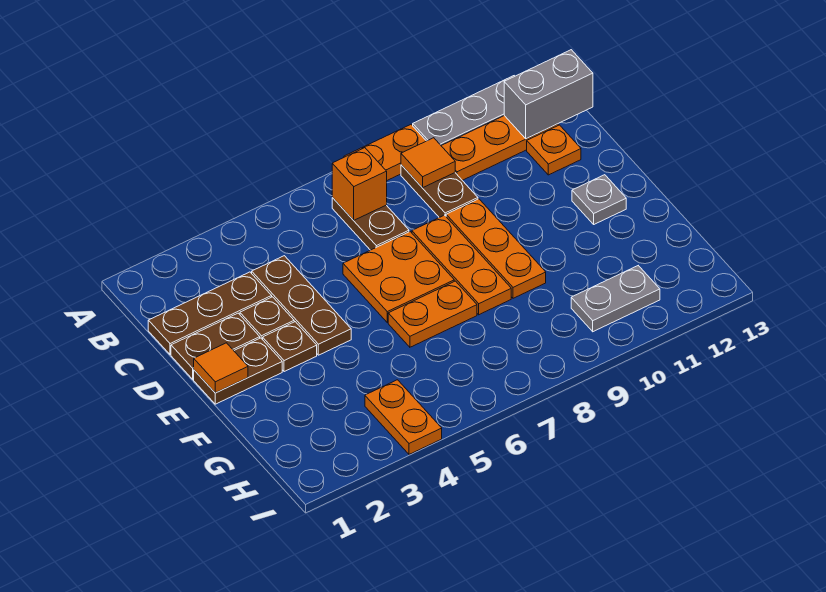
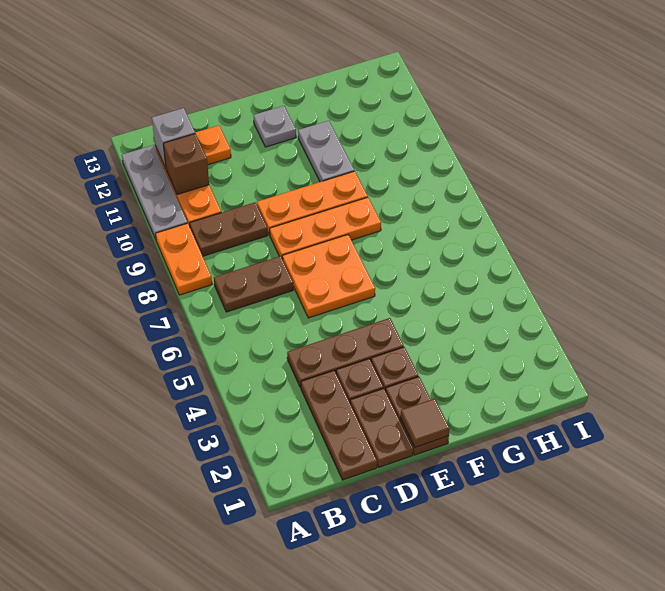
orange brick B7 level 2 -> none
orange tile B9 level 2 -> none
none -> brown brick B11 level 2
grey brick B12:B13 level 2 -> grey brick B12 level 2
orange tile E1 level 2 -> brown tile E1 level 2
orange plate F6:F7 level 1 -> none
orange plate H4:I4 level 1 -> none
grey plate H10:H11 level 1 -> grey plate F10:F11 level 1

